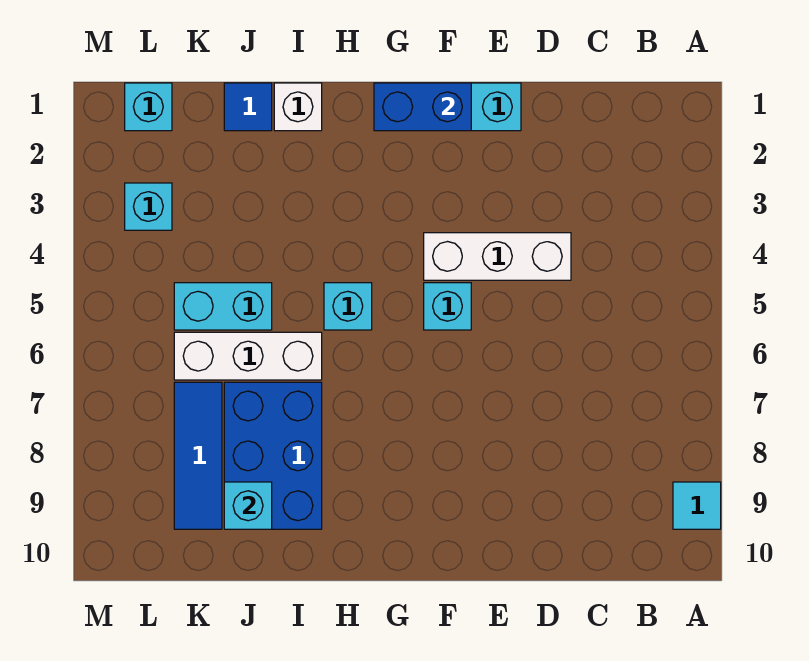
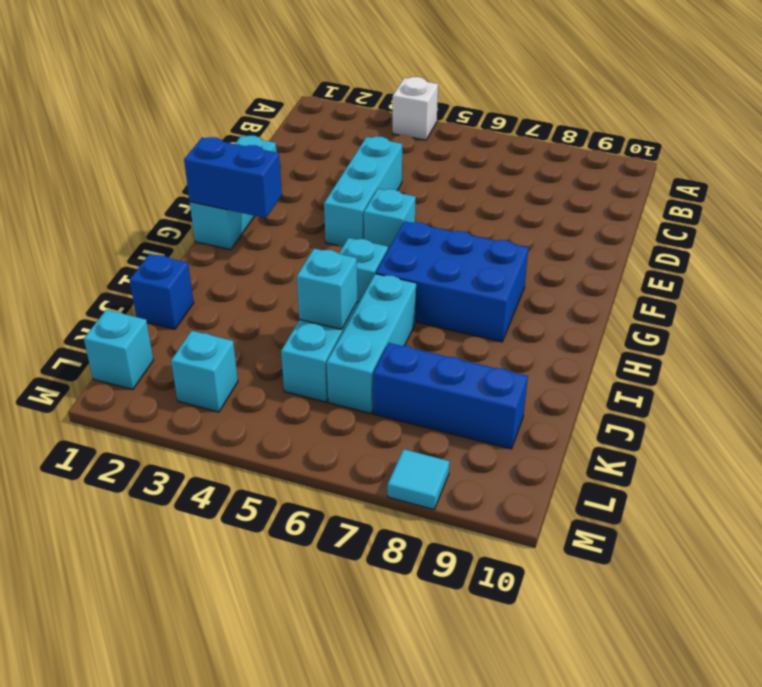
cyan tile A9 level 1 -> cyan tile M8 level 1
white brick D4:F4 level 1 -> cyan brick D4:F4 level 1
blue brick F1:G1 level 2 -> blue brick G1:G2 level 2
white brick I1 level 1 -> white brick A4 level 1
white brick I6:K6 level 1 -> cyan brick I6:K6 level 1
blue brick I7:J9 level 1 -> blue brick G6:H8 level 1
blue tile J1 level 1 -> blue brick J1 level 1
cyan brick J9 level 2 -> cyan brick J5 level 2
blue tile K7:K9 level 1 -> blue brick K7:K9 level 1

